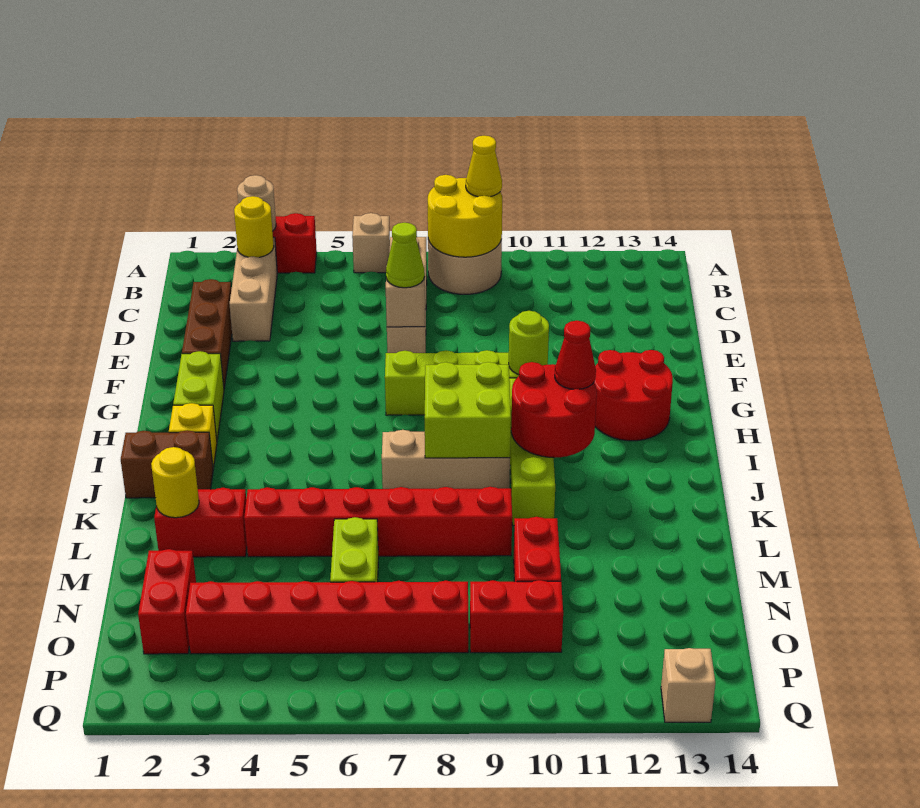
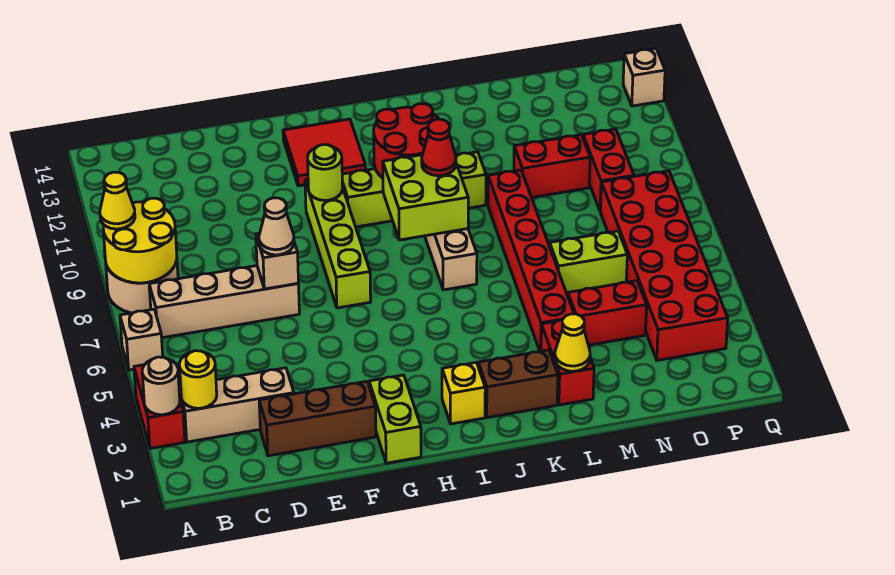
lime cone E7 level 3 -> tan cone E7 level 3
lime brick G2:H2 level 1 -> lime brick G1:G2 level 1
red round brick G12:H13 level 1 -> red tile G12:H13 level 1
red cone I11 level 3 -> red cone J9 level 3
brown brick J1:J2 level 1 -> brown brick J2:K2 level 1
yellow round brick L2 level 2 -> yellow cone L2 level 2
red brick N2:O2 level 1 -> red brick M4:N4 level 1
red brick O3:O8 level 1 -> red brick O3:P8 level 1

